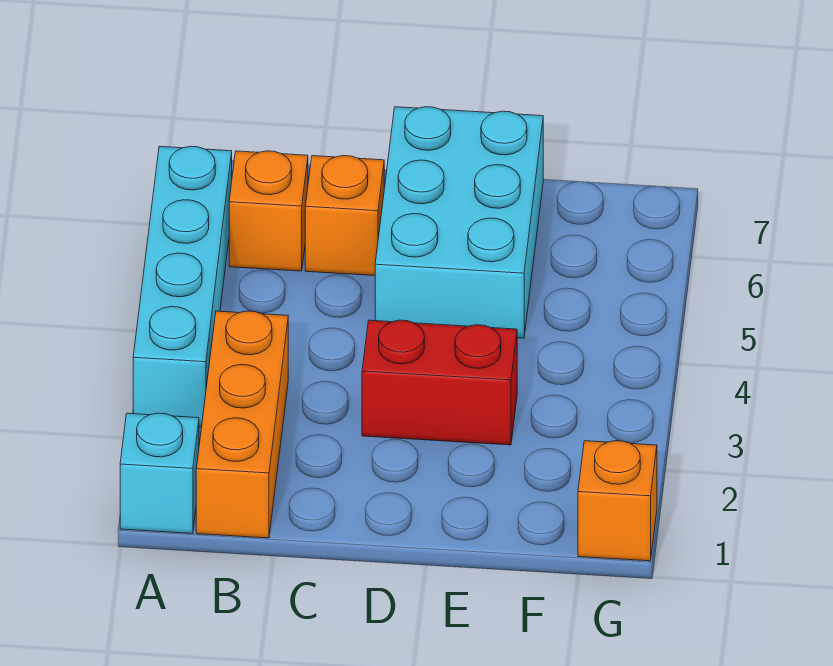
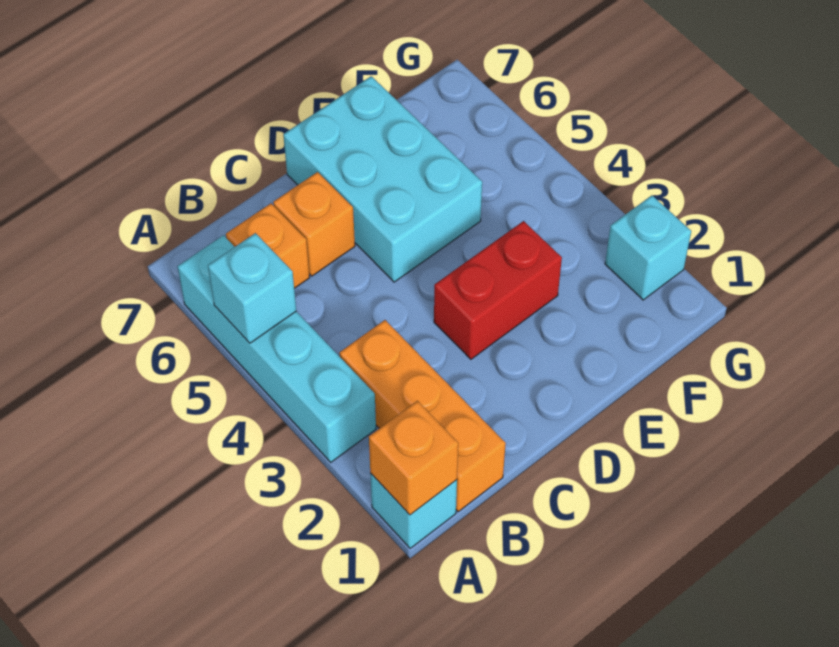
none -> cyan brick A5 level 2
orange brick G1 level 1 -> orange brick A1 level 2
none -> cyan brick G2 level 1

